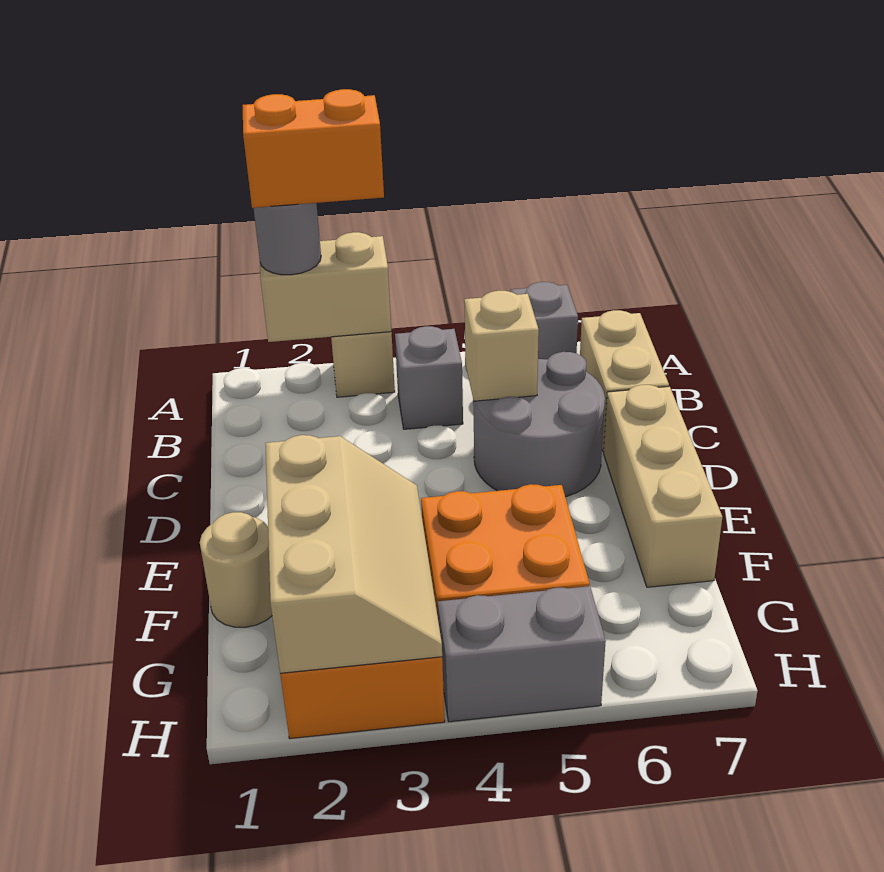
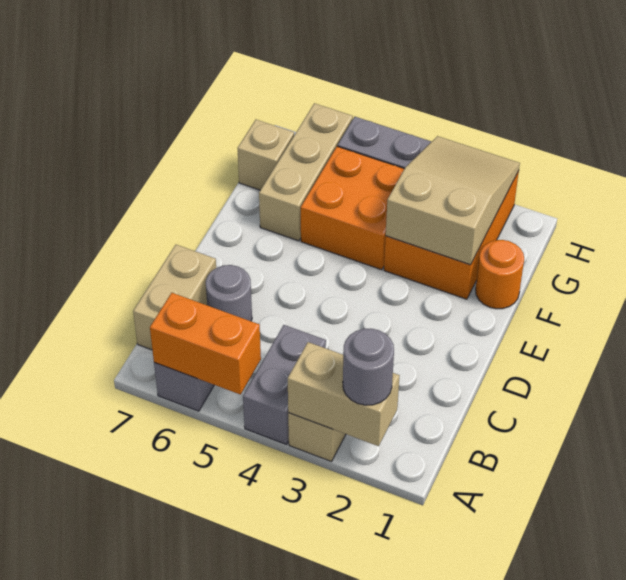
orange brick A2:A3 level 4 -> orange brick A5:A6 level 2
grey brick B4 level 1 -> grey brick A4:B4 level 1
grey round brick C5:D6 level 1 -> grey round brick C6 level 1
tan brick C5 level 2 -> tan brick G7 level 1
tan brick D7:F7 level 1 -> tan brick F6:H6 level 1
tan round brick F1 level 1 -> orange round brick F1 level 1
tan slope F2:H3 level 2 top 2 -> tan slope F2:H3 level 2 top F

